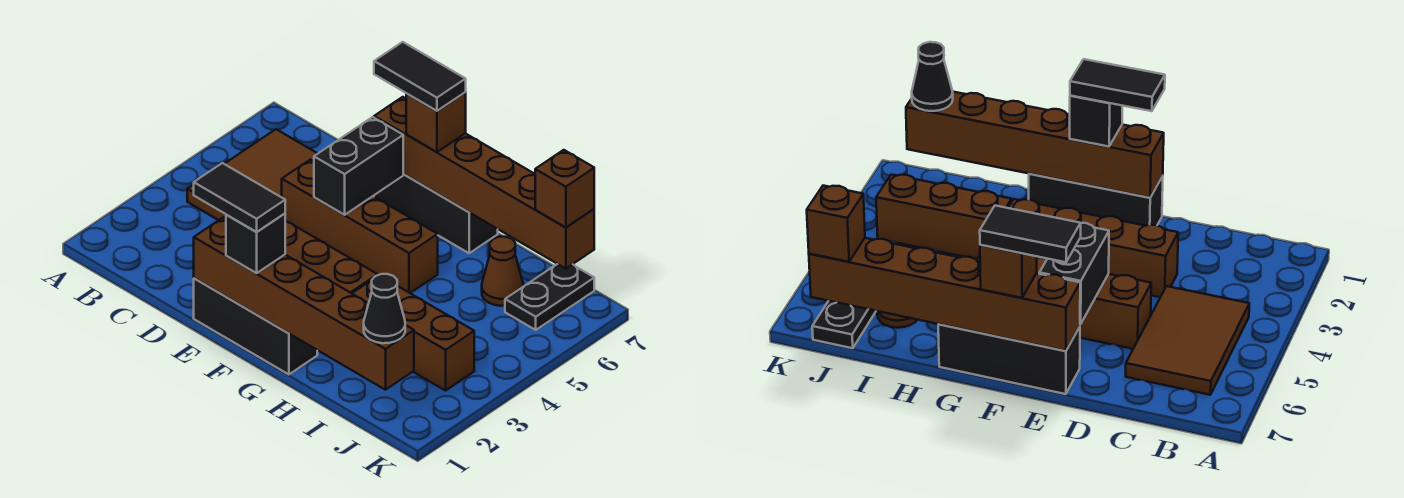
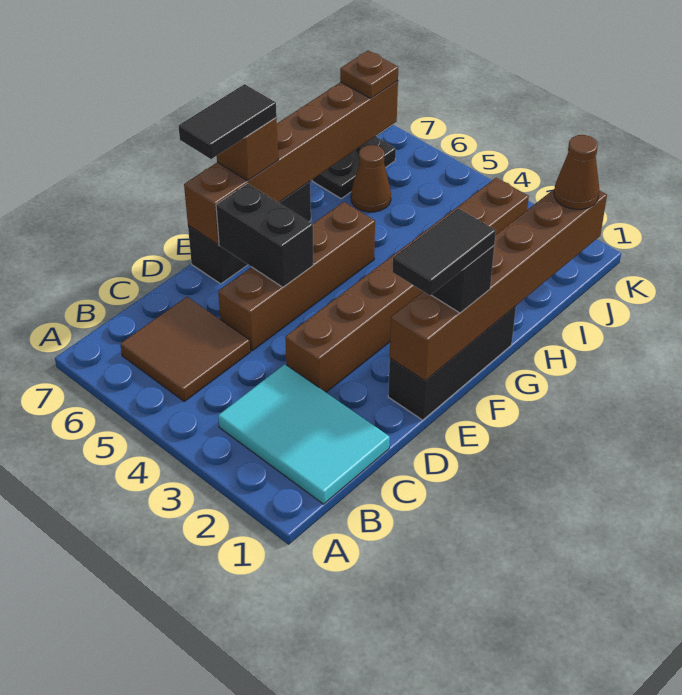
none -> cyan tile B1:C3 level 1
brown tile B4:C6 level 1 -> brown tile B5:C6 level 1
black cone J1 level 3 -> brown cone J1 level 3
black plate J6:J7 level 1 -> black plate I7:J7 level 1
brown brick J7 level 3 -> brown plate J7 level 3

